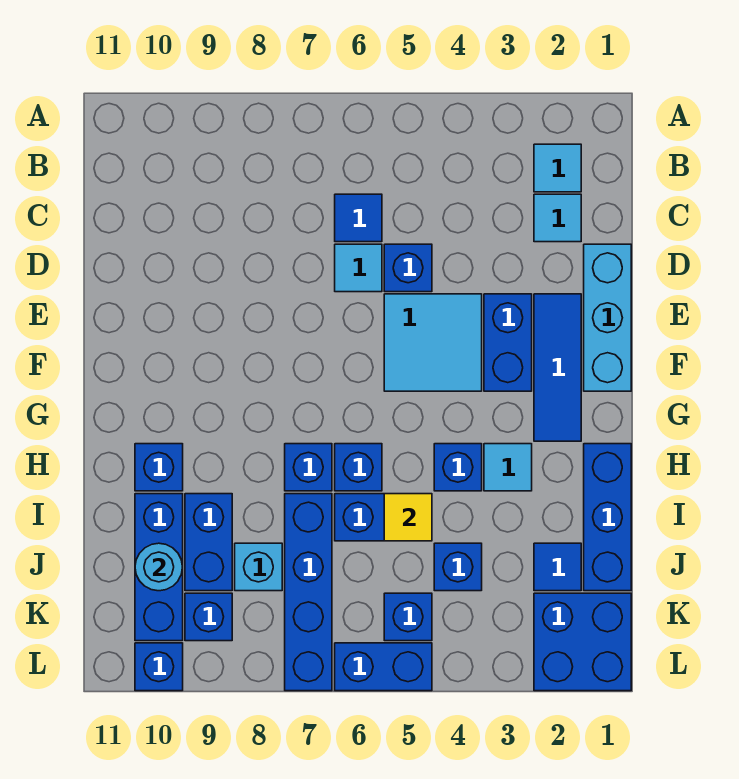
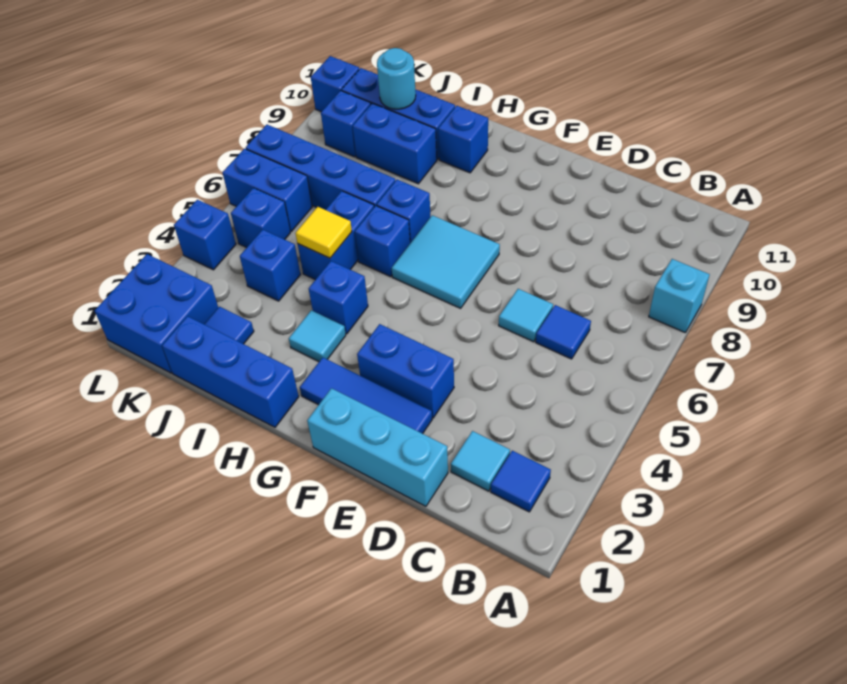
cyan tile B2 level 1 -> blue tile B2 level 1
blue brick D5 level 1 -> blue brick L4 level 1
cyan tile E4:F5 level 1 -> cyan tile F6:G7 level 1
cyan brick J8 level 1 -> cyan brick A8 level 1
blue brick L5:L6 level 1 -> blue brick K6:L6 level 1

